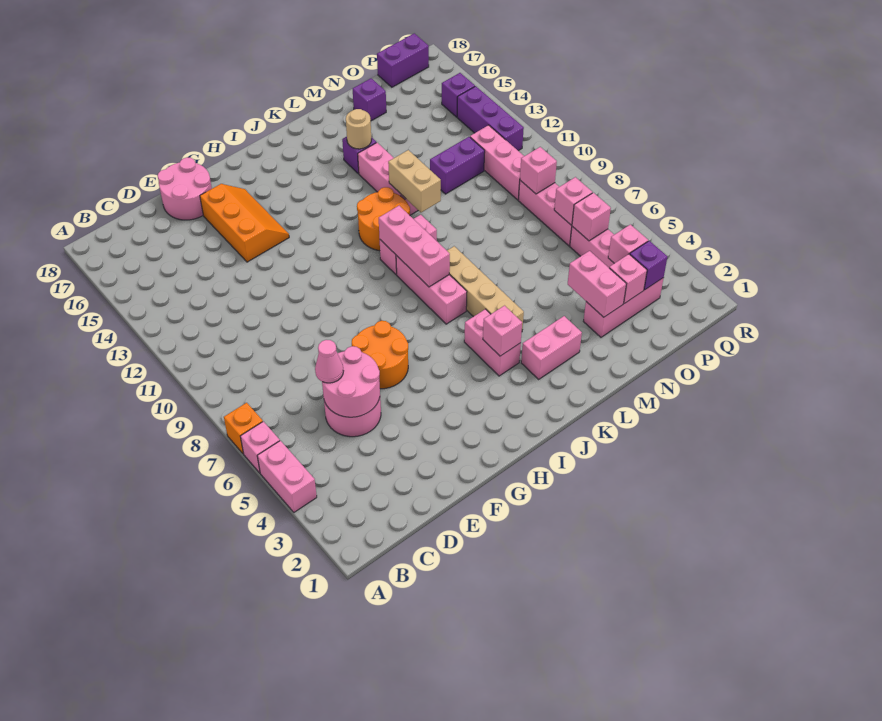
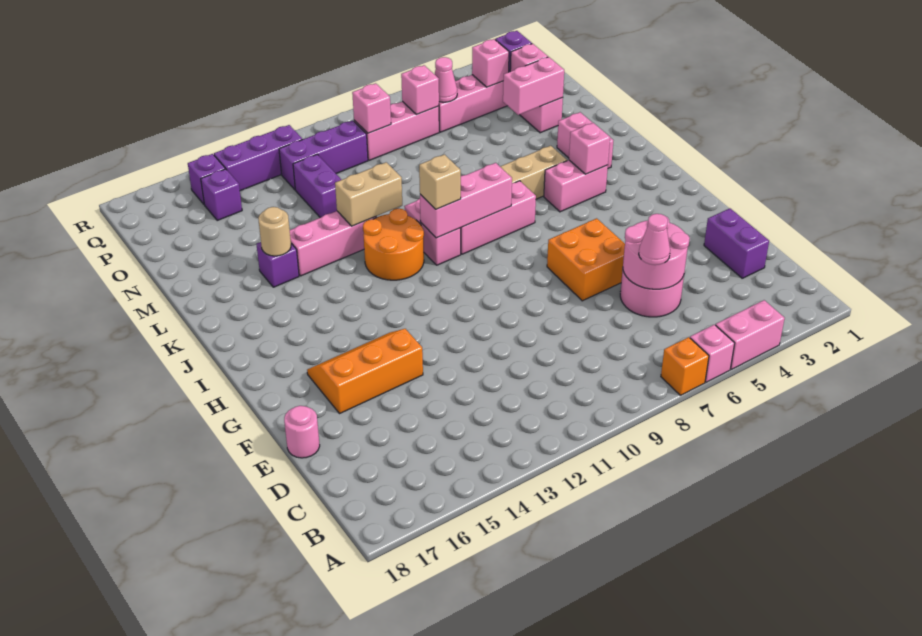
pink round brick E17:F18 level 1 -> pink round brick E18 level 1
orange round brick F6:G7 level 1 -> orange brick F6:G7 level 1
none -> tan brick J10 level 3
purple brick N17 level 1 -> purple brick P15 level 1
pink brick P6 level 2 -> pink cone P6 level 2
pink brick P10:P12 level 1 -> purple brick P10:P12 level 1
purple brick P18:Q18 level 1 -> purple brick D2:E2 level 1

